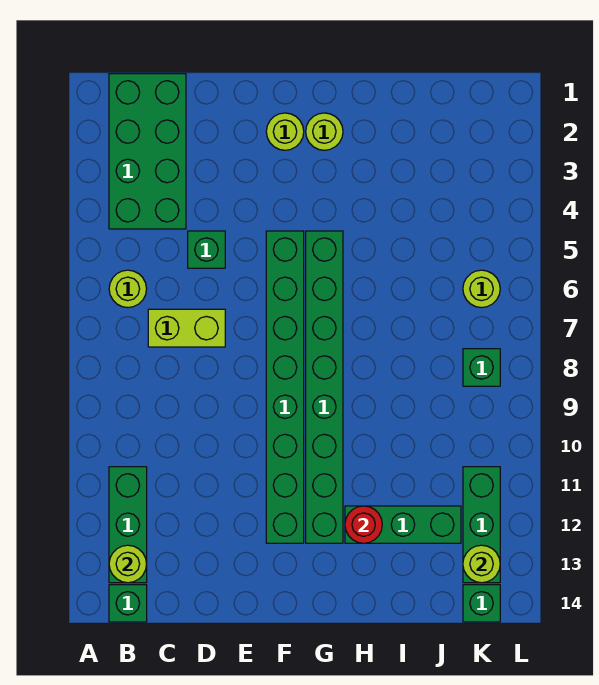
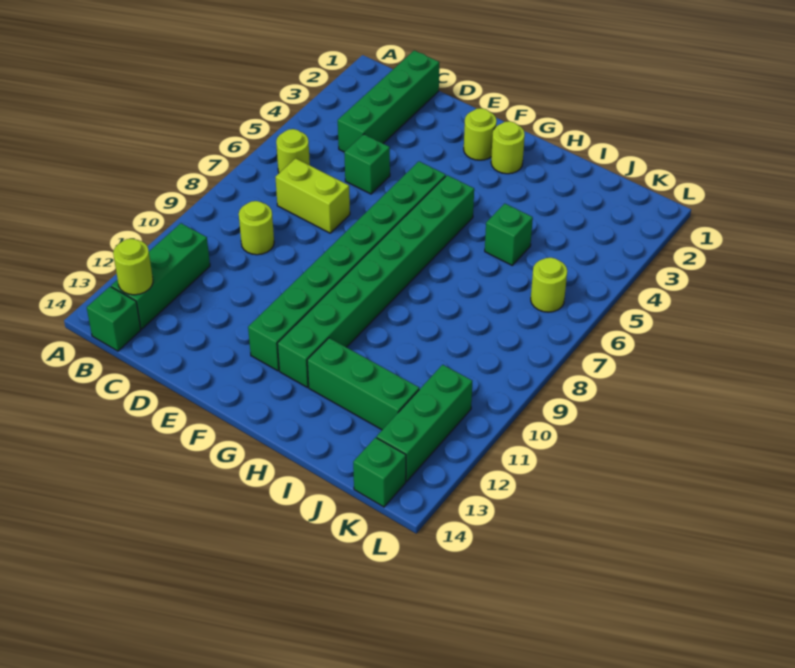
green brick B1:C4 level 1 -> green brick C1:C4 level 1
red round brick H12 level 2 -> none
green brick K8 level 1 -> green brick I5 level 1
lime round brick K13 level 2 -> lime round brick C9 level 1

